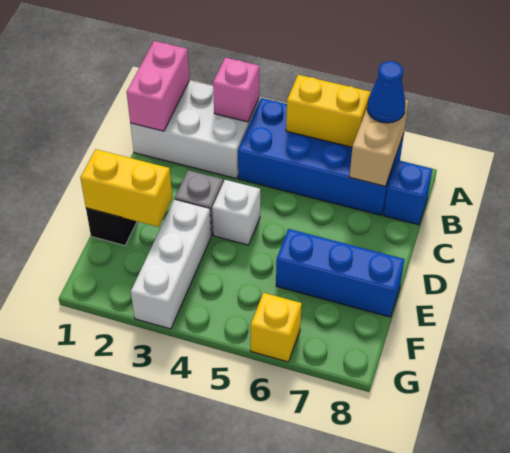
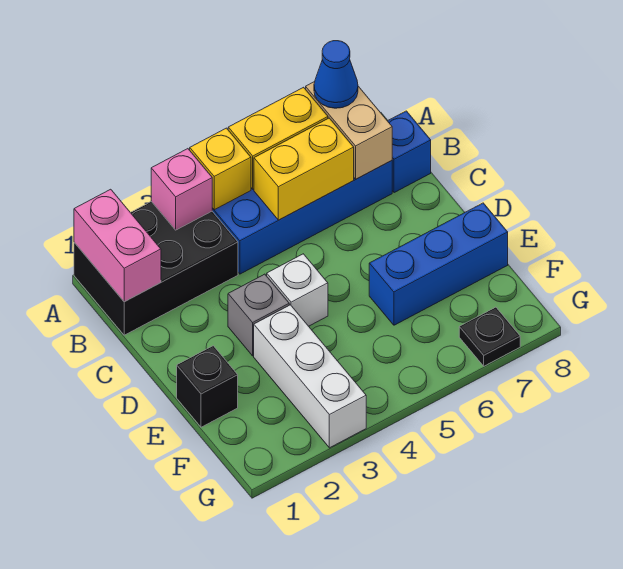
white brick A1:B3 level 1 -> black brick A1:B3 level 1
yellow brick E1:E2 level 2 -> yellow brick B5:B6 level 2
yellow brick G6 level 1 -> yellow brick A4 level 2
none -> black plate G7 level 1

